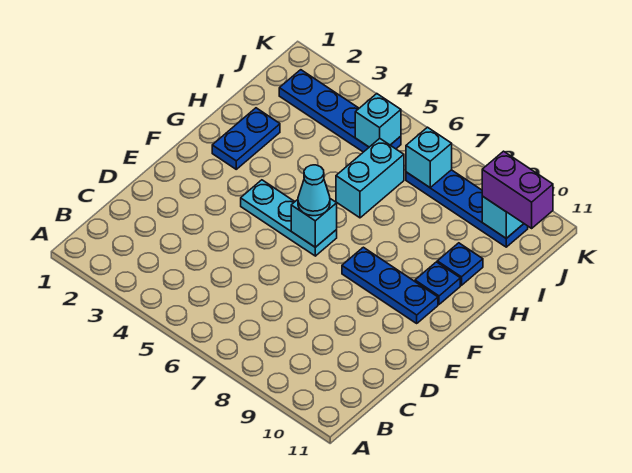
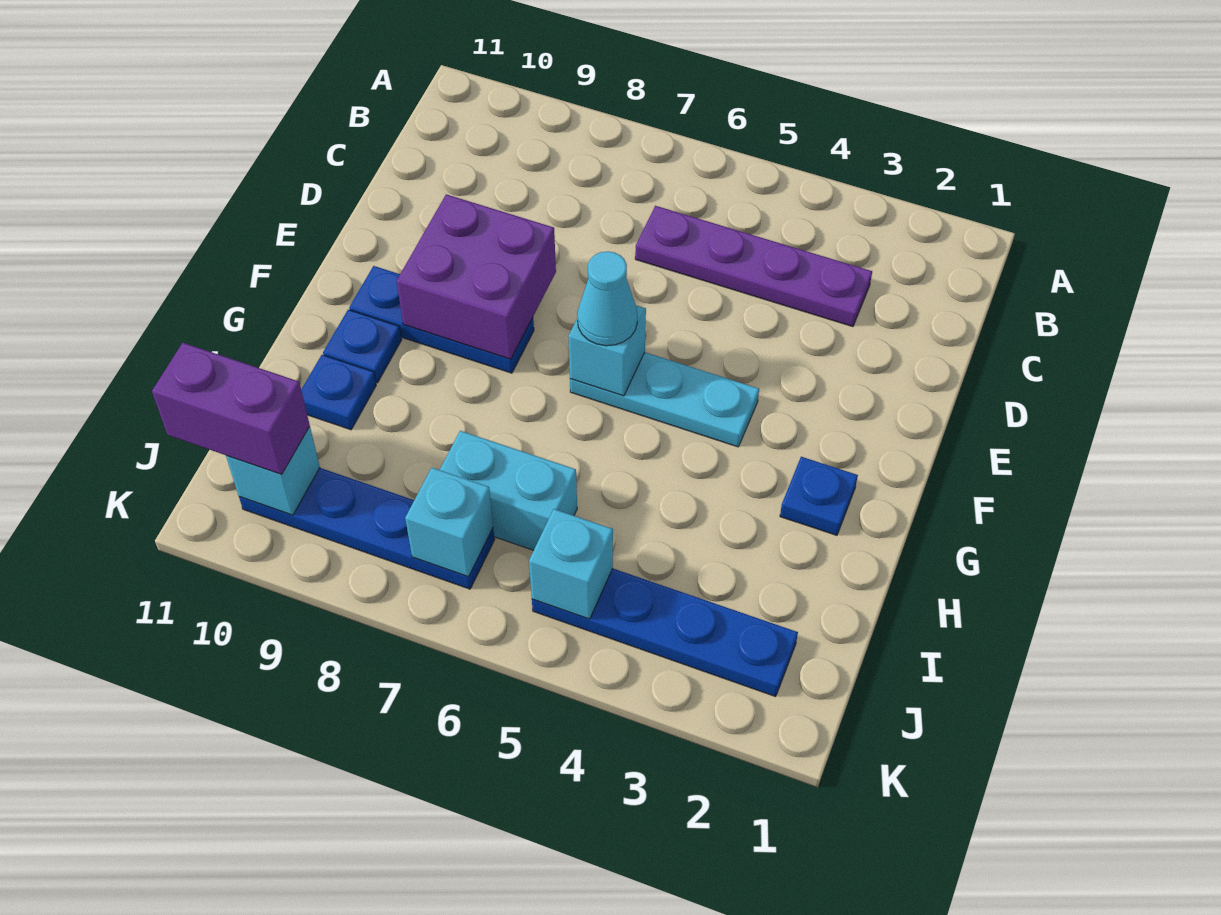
none -> purple plate C3:C6 level 1
none -> purple brick E8:F9 level 2
blue plate G2:H2 level 1 -> blue plate G2 level 1
cyan brick H6:I6 level 1 -> cyan brick I6:I7 level 1

